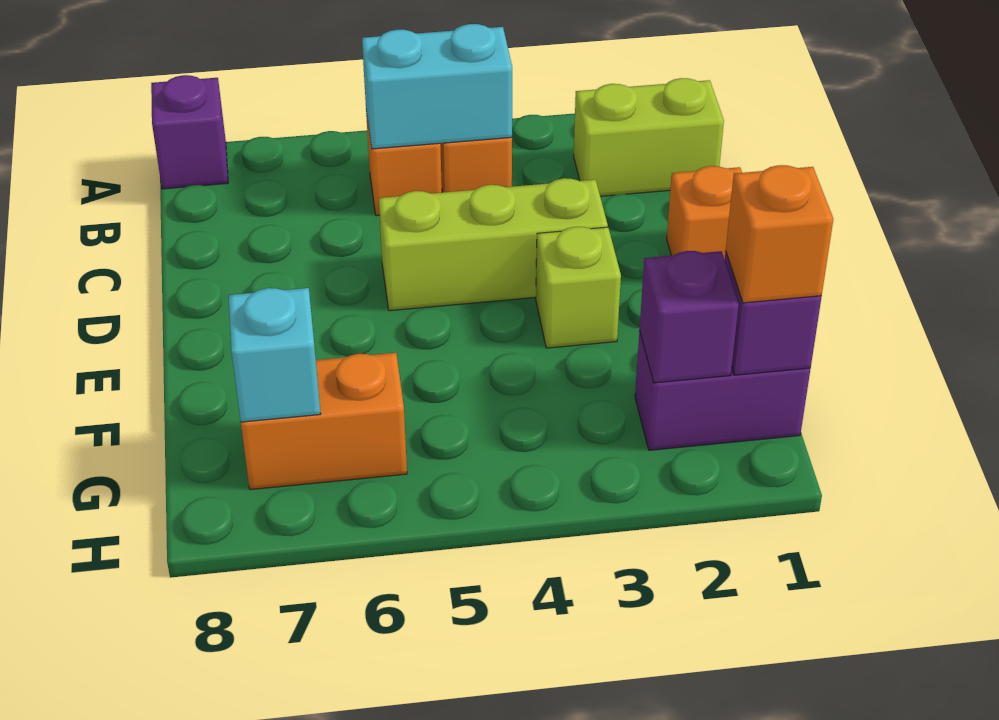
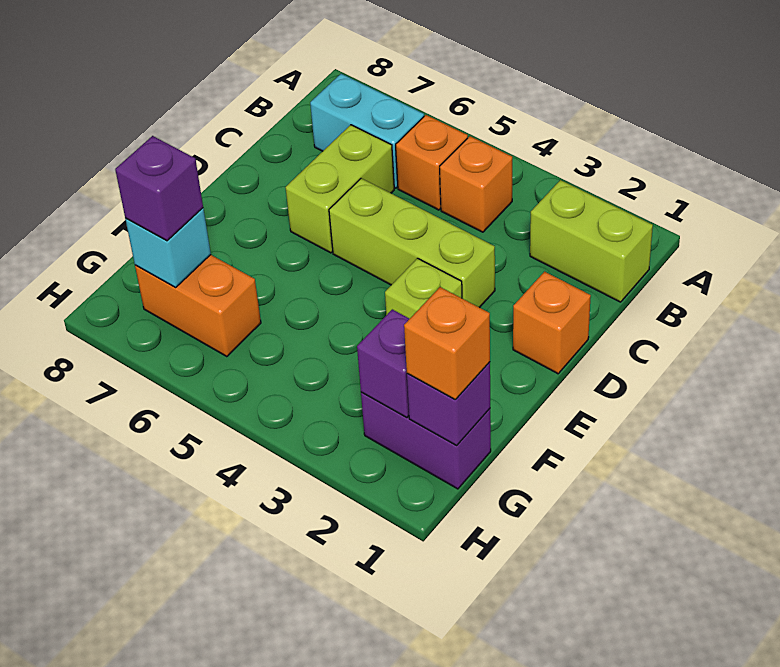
purple brick A8 level 1 -> purple brick G7 level 3
cyan brick B4:B5 level 2 -> cyan brick B6:B7 level 1
none -> lime brick C6:D6 level 1

